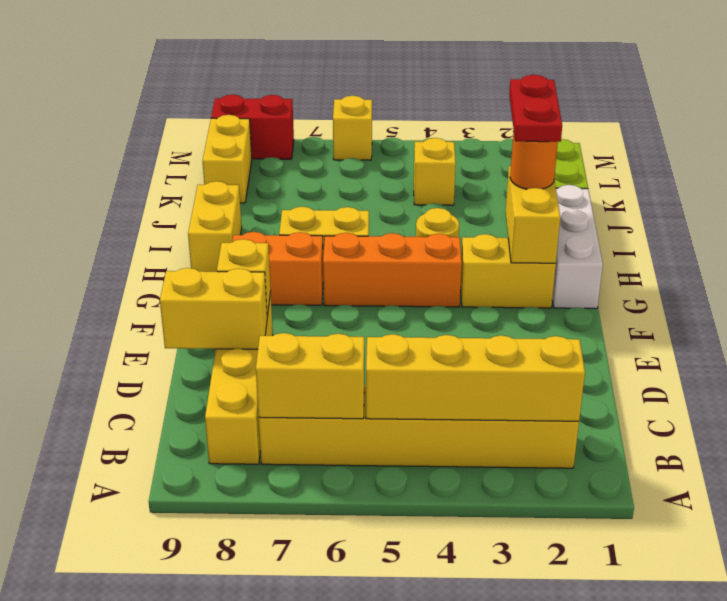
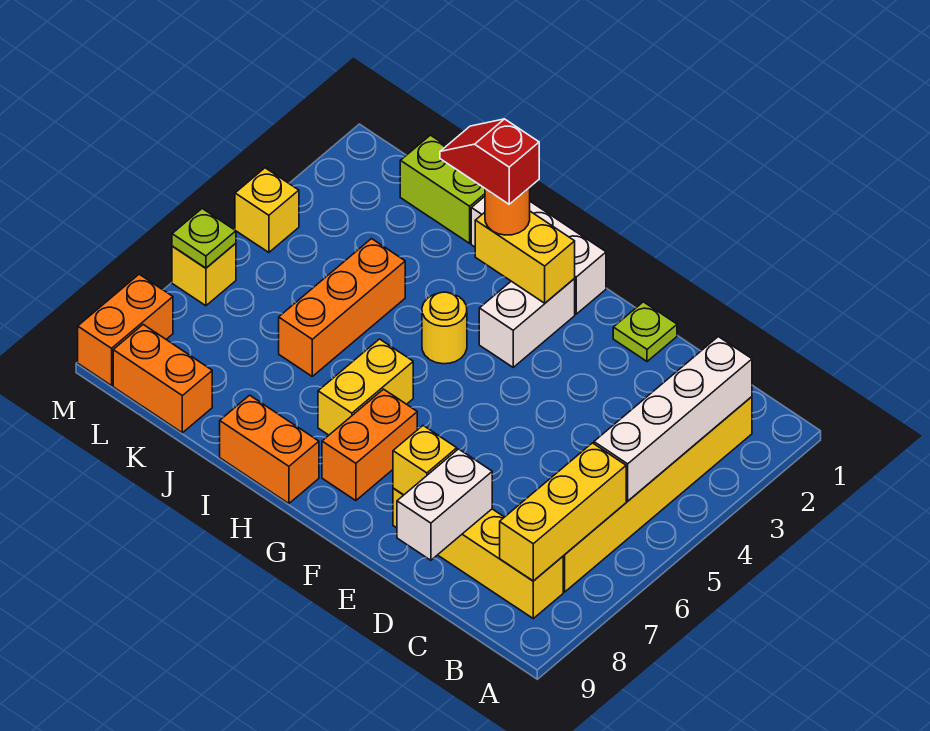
yellow brick B2:B5 level 2 -> white brick B2:B5 level 2
yellow brick B6:B7 level 2 -> yellow brick B6:B8 level 2
yellow brick D8:D9 level 2 -> white brick D8:D9 level 2
none -> lime plate E1 level 1
yellow brick G2:G3 level 1 -> white brick G2:G3 level 1
orange brick G4:G6 level 1 -> orange brick J4:J6 level 1
red plate H2:I2 level 4 -> red slope H2:I2 level 4 top H
yellow brick H9:I9 level 1 -> orange brick H9:I9 level 1
yellow brick K4 level 1 -> yellow brick M4 level 1
yellow brick K9:L9 level 1 -> orange brick K9:L9 level 1
none -> lime plate M6 level 2
red brick M8:M9 level 1 -> orange brick M8:M9 level 1

